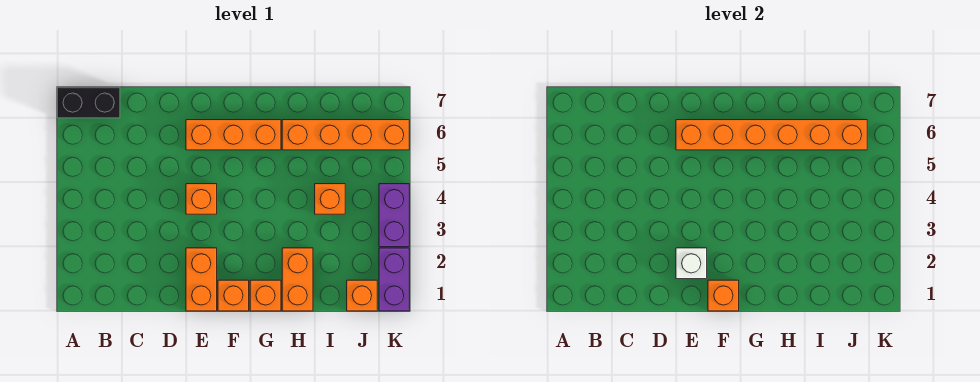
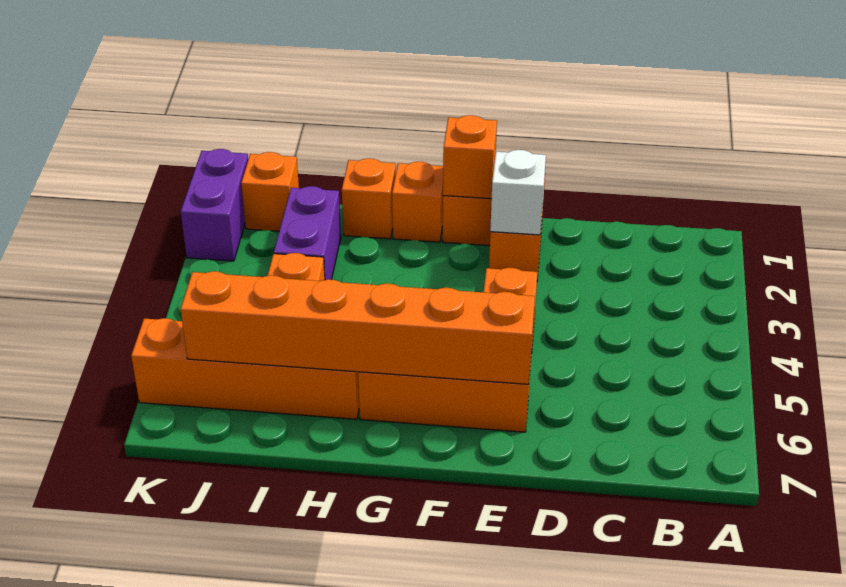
black brick A7:B7 level 1 -> none
orange brick H1:H2 level 1 -> orange brick H1 level 1
purple brick K3:K4 level 1 -> purple brick I2:I3 level 1

